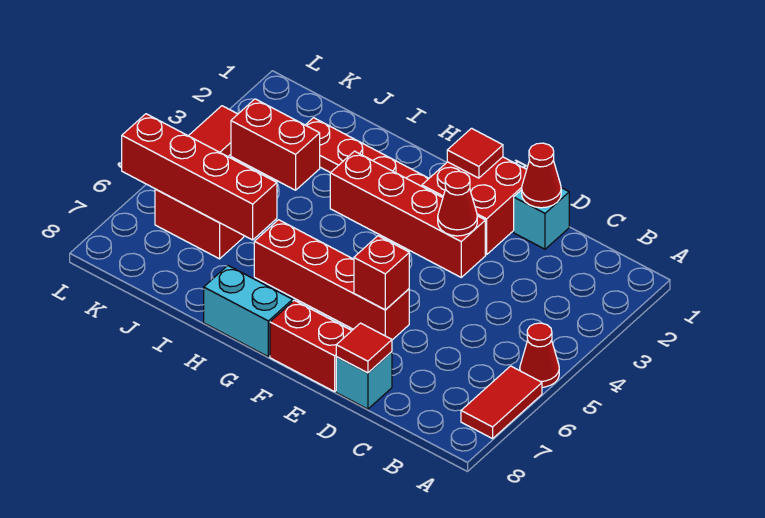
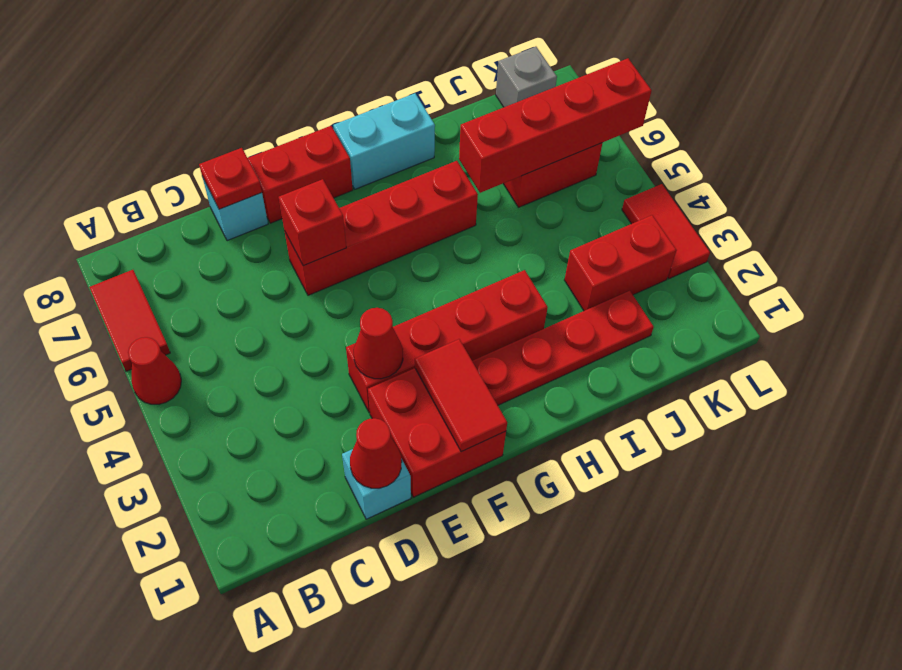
red tile D8 level 2 -> red plate D8 level 2
red tile F1 level 2 -> red tile F1:F2 level 2
none -> grey brick K8 level 1

